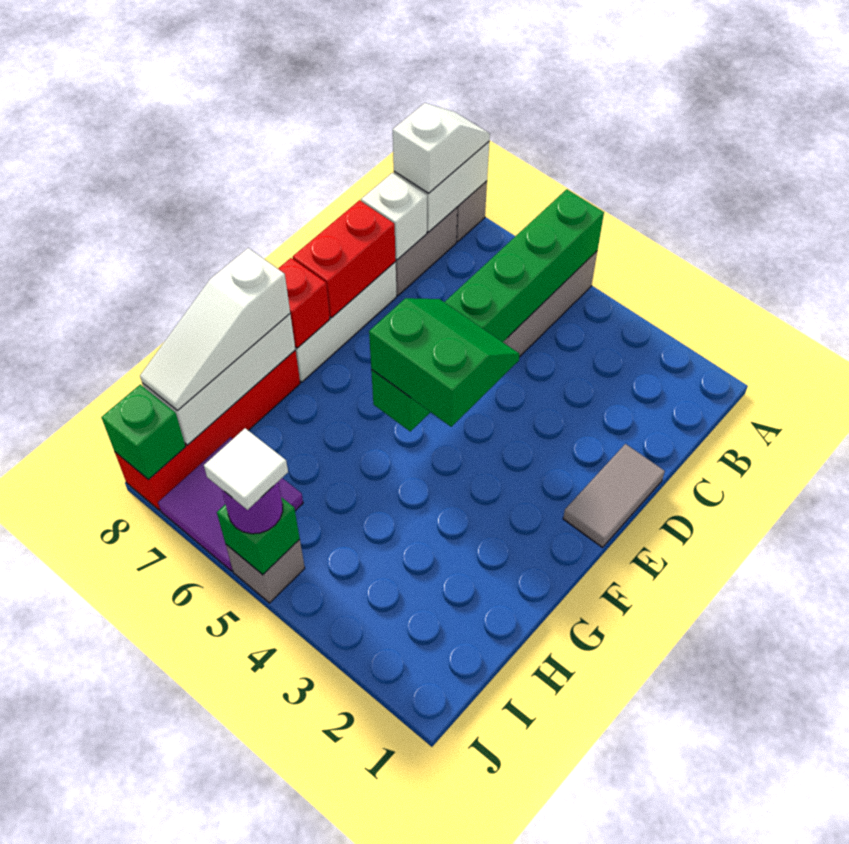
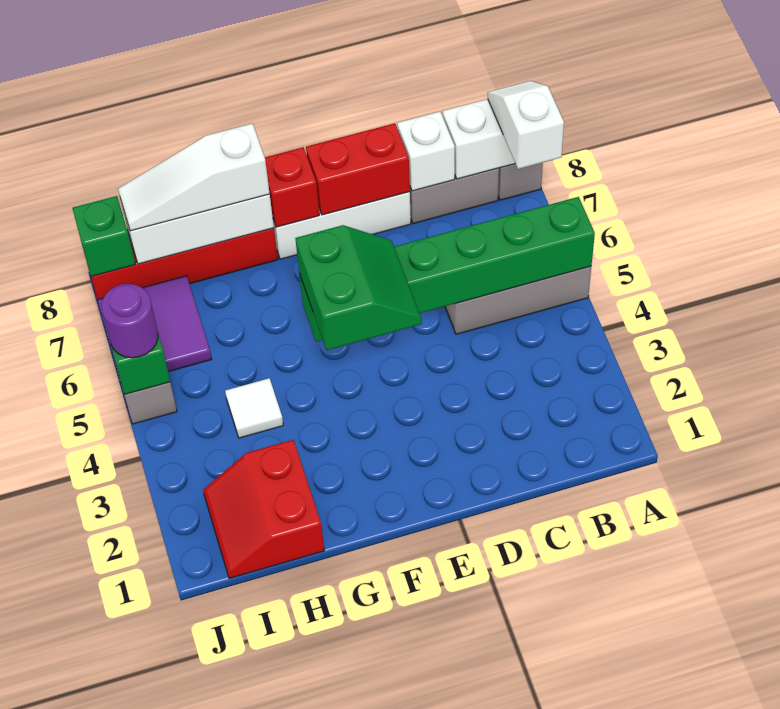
white slope A8:B8 level 3 top B -> white slope A7:A8 level 3 top 7
grey tile D1:E1 level 1 -> none
none -> red slope H1:I2 level 1 top H
white tile J5 level 4 -> white tile H4 level 1

